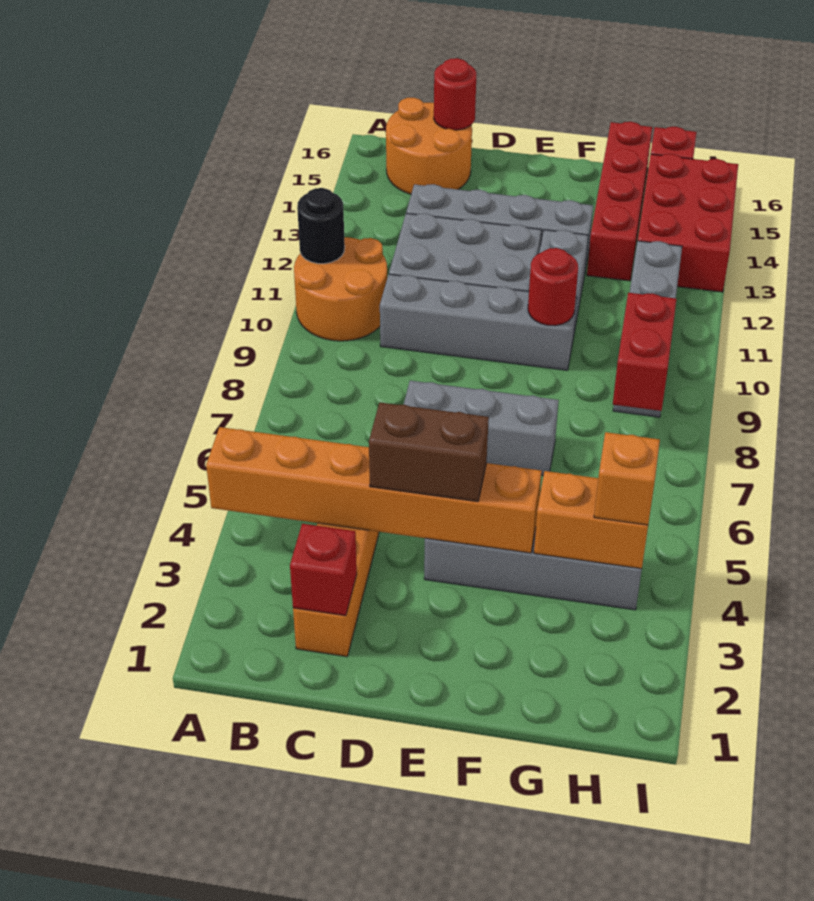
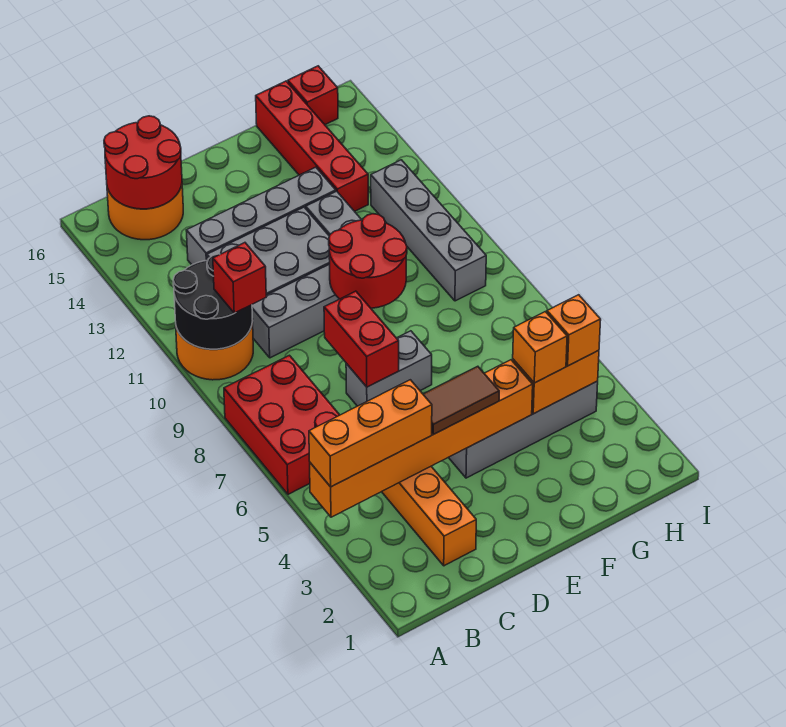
none -> orange brick A4:C4 level 3
black round brick A11 level 2 -> black round brick A10:B11 level 2
red brick C2 level 2 -> red brick B10 level 3
red round brick C16 level 2 -> red round brick B15:C16 level 2
brown brick D4:E4 level 3 -> brown tile D4:E4 level 3
grey brick D7:F7 level 1 -> grey brick D7:E7 level 1
red round brick F10 level 2 -> red round brick E9:F10 level 2
none -> orange brick G4 level 3
red brick H8:H9 level 2 -> red brick D7:D8 level 2
red brick H13:I15 level 1 -> red brick A6:B8 level 1

